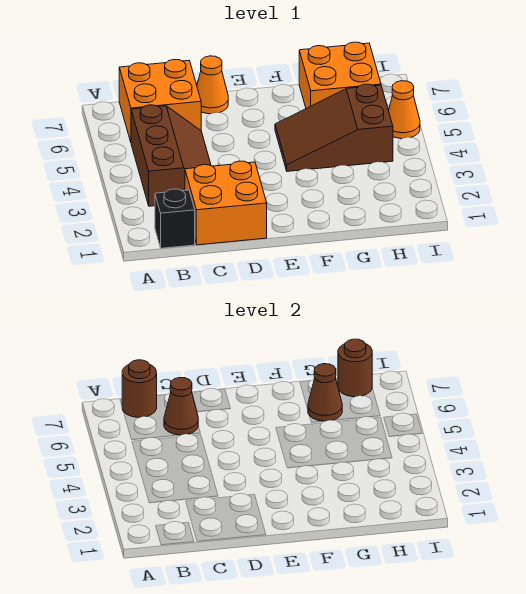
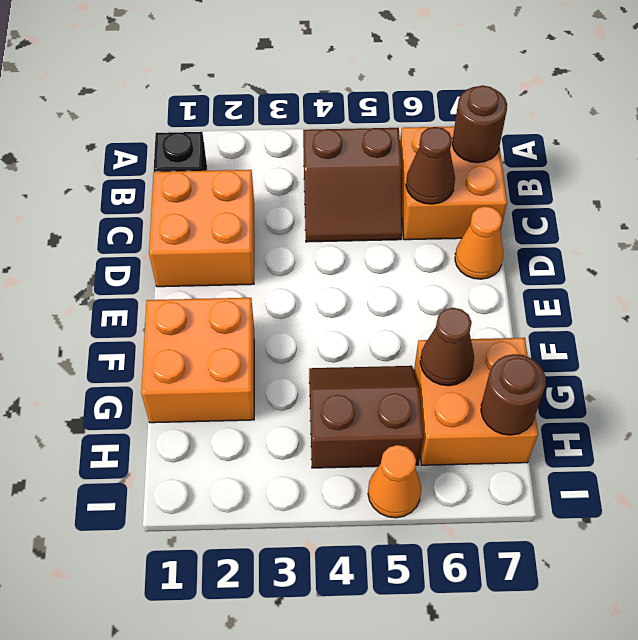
brown slope B3:C5 level 1 top B -> brown slope B4:C5 level 1 top B
none -> orange brick F1:G2 level 1
brown slope F4:H5 level 1 top H -> brown slope G4:H5 level 1 top H

